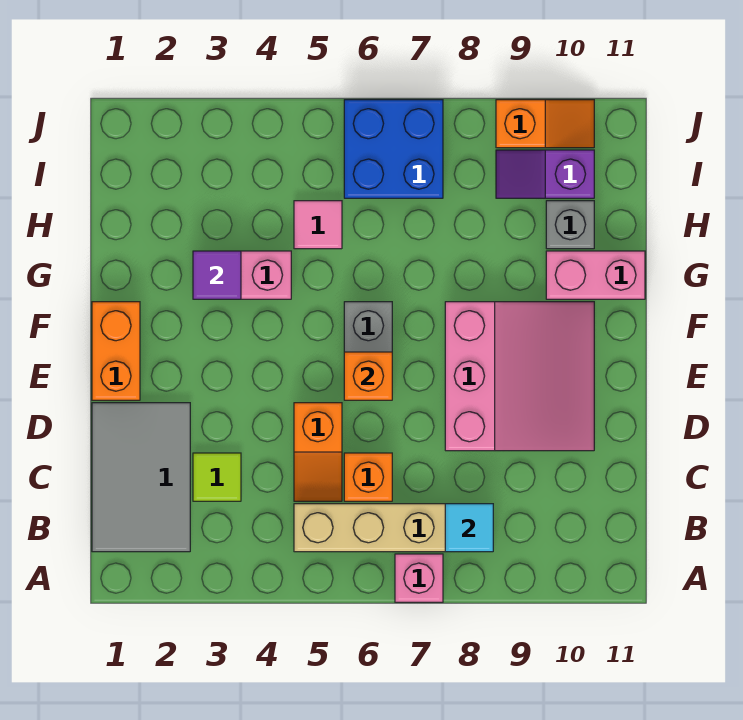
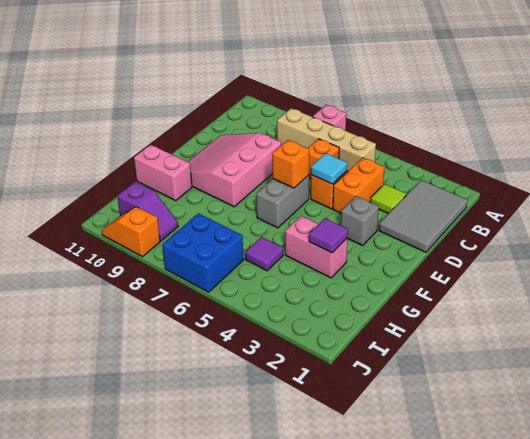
cyan tile B8 level 2 -> cyan tile D5 level 2
orange brick E1:F1 level 1 -> orange brick C4:D4 level 1
pink tile H5 level 1 -> purple tile H5 level 1
grey brick H10 level 1 -> grey brick E3 level 1

